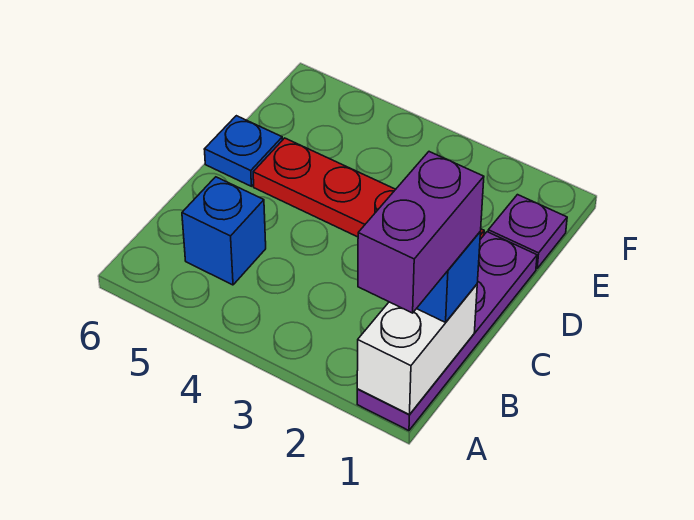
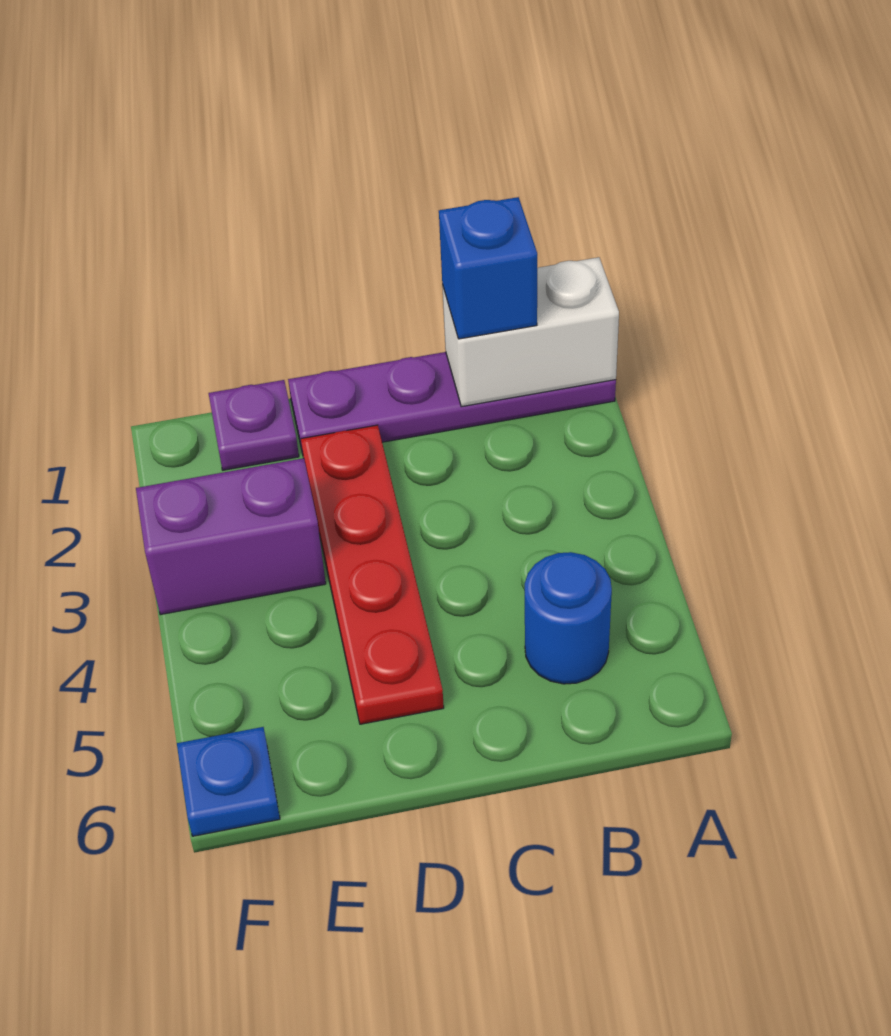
purple brick A1:B1 level 4 -> purple brick E3:F3 level 1
blue brick B5 level 1 -> blue round brick B5 level 1
blue plate D6 level 1 -> blue plate F6 level 1

